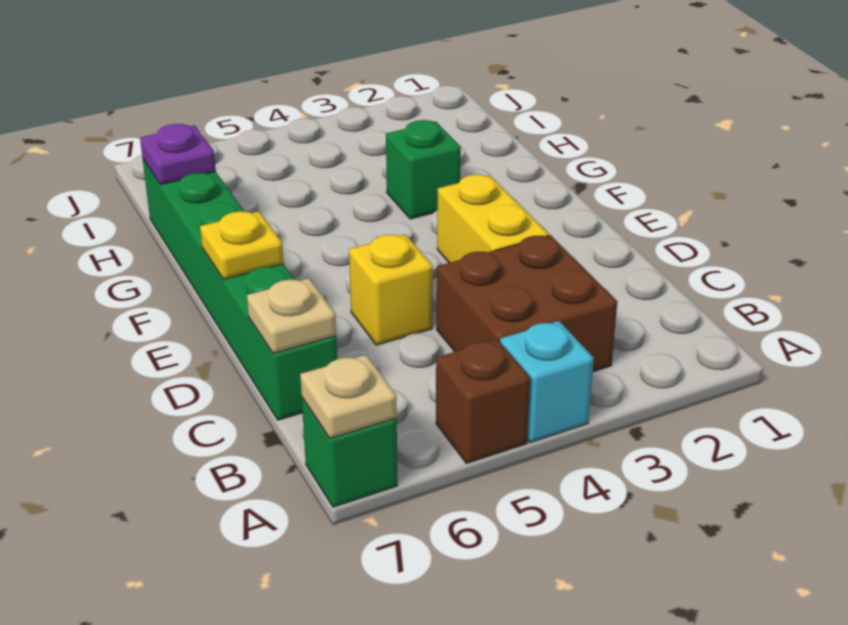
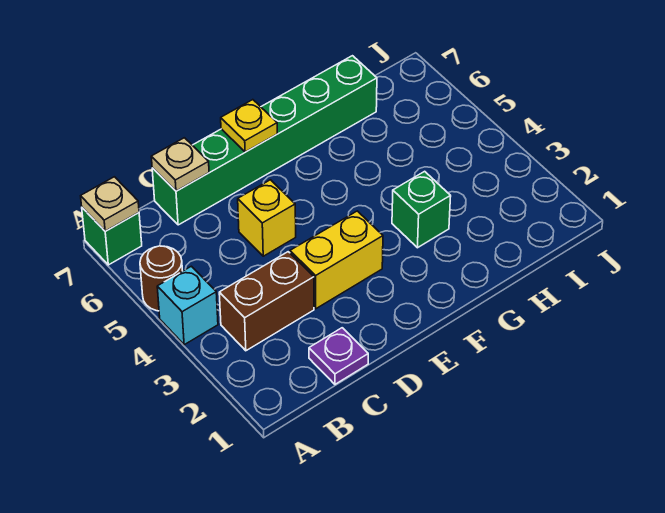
brown brick A5 level 1 -> brown round brick A5 level 1
brown brick B3:C4 level 1 -> brown brick B3:C3 level 1
purple plate H7 level 2 -> purple plate C1 level 1

